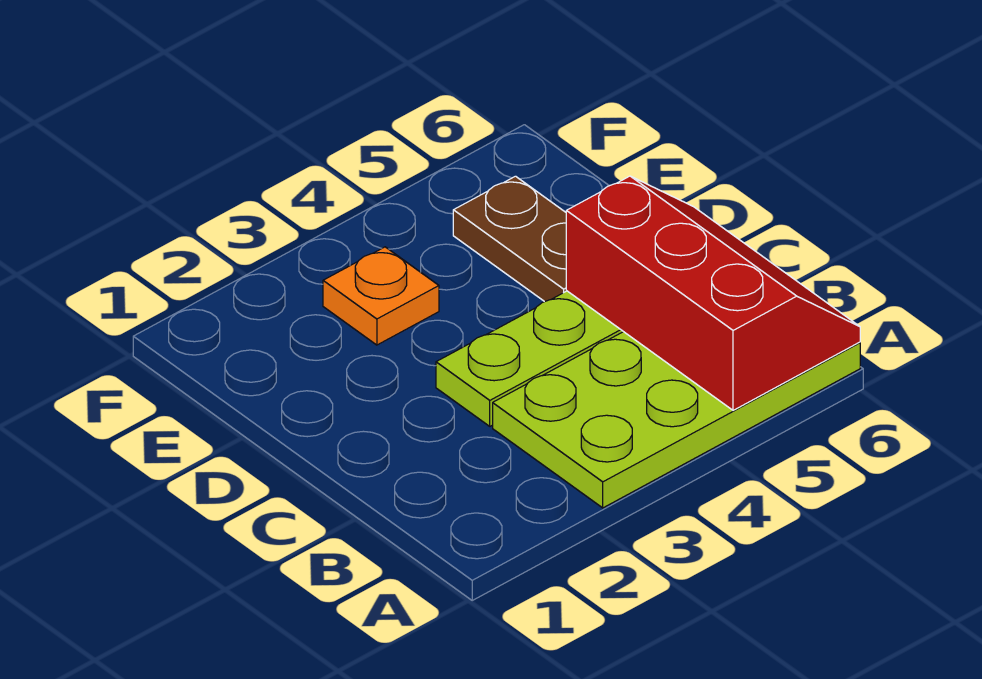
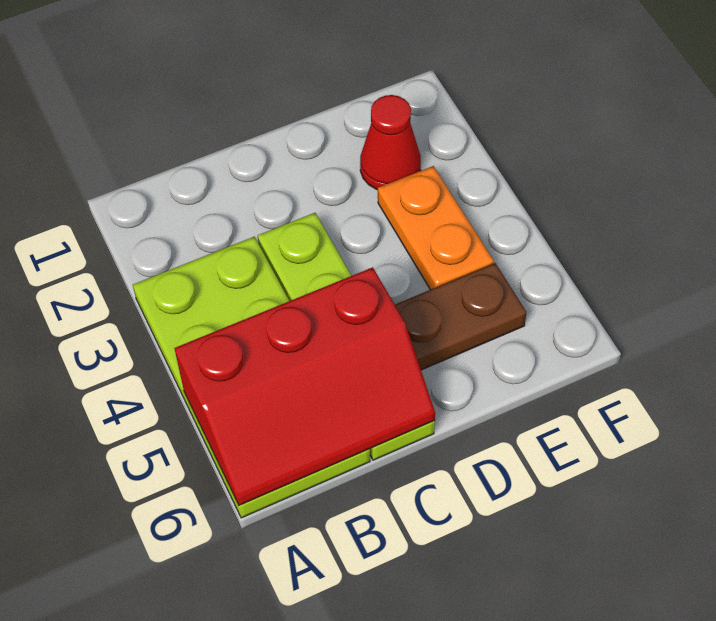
none -> red cone E2 level 1
orange plate E3 level 1 -> orange plate E3:E4 level 1

